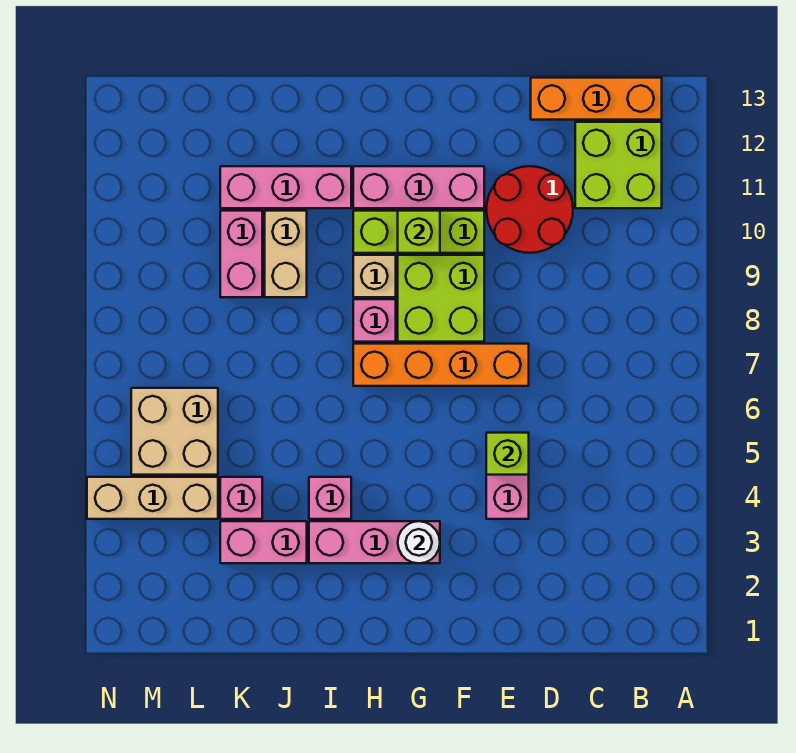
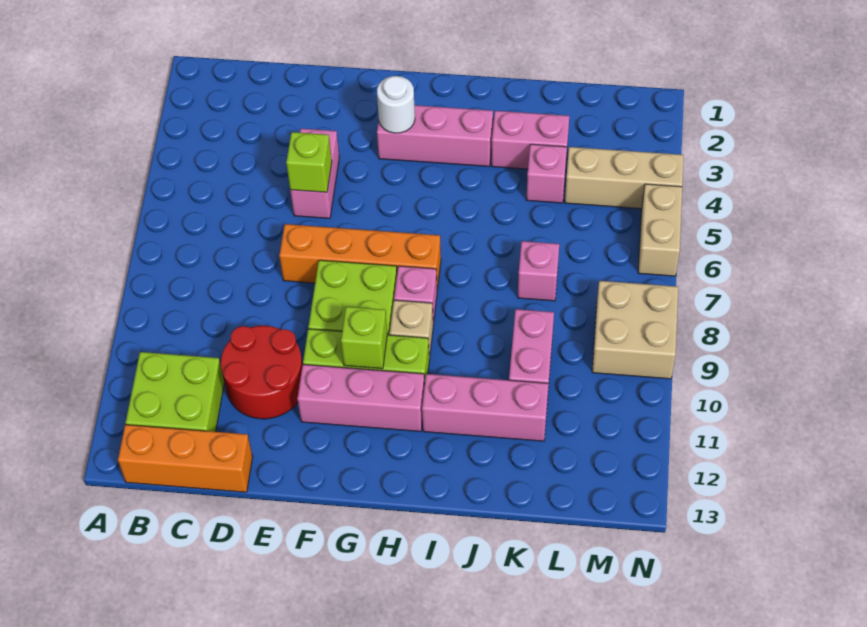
pink brick I4 level 1 -> pink brick K7 level 1
tan brick J9:J10 level 1 -> tan brick N5:N6 level 1
tan brick L5:M6 level 1 -> tan brick M8:N9 level 1

